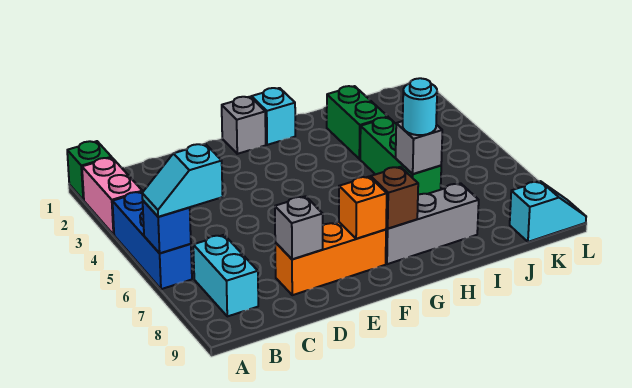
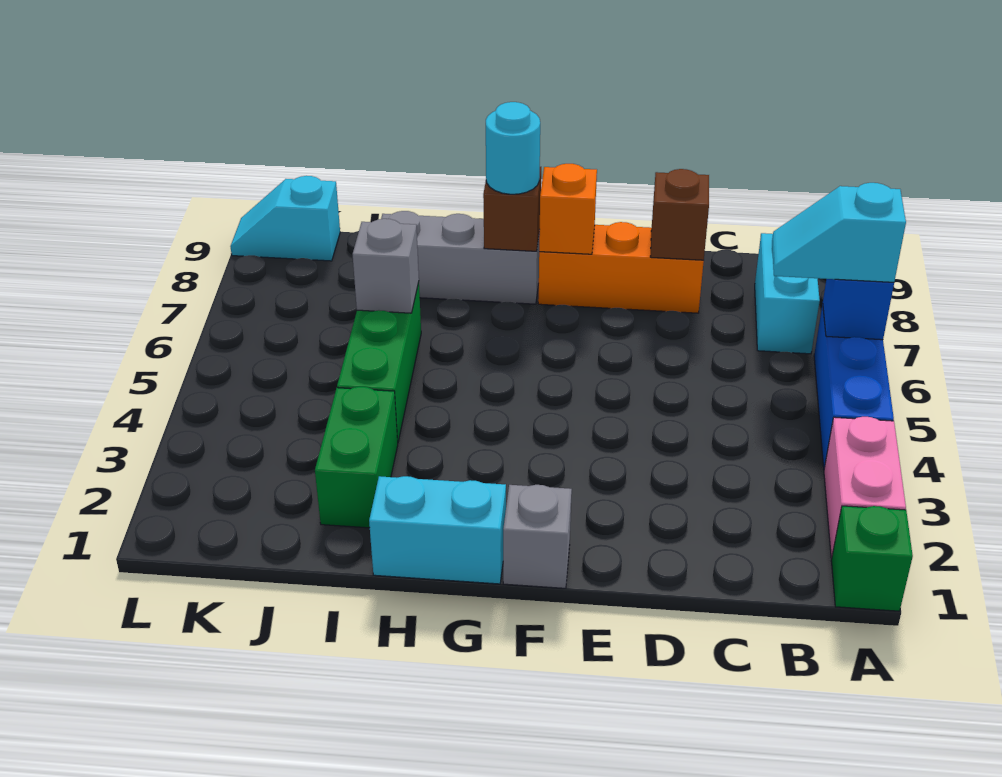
cyan slope A6:B6 level 3 top B -> cyan slope A6:B6 level 3 top A
grey brick D8 level 2 -> brown brick D8 level 2
cyan brick G1 level 1 -> cyan brick G1:H1 level 1
cyan round brick I6 level 3 -> cyan round brick G8 level 3

